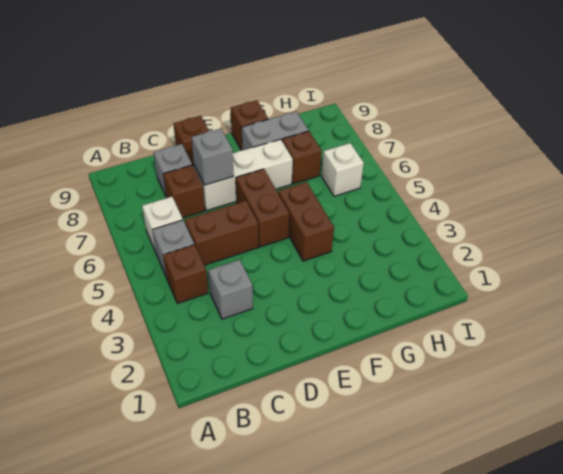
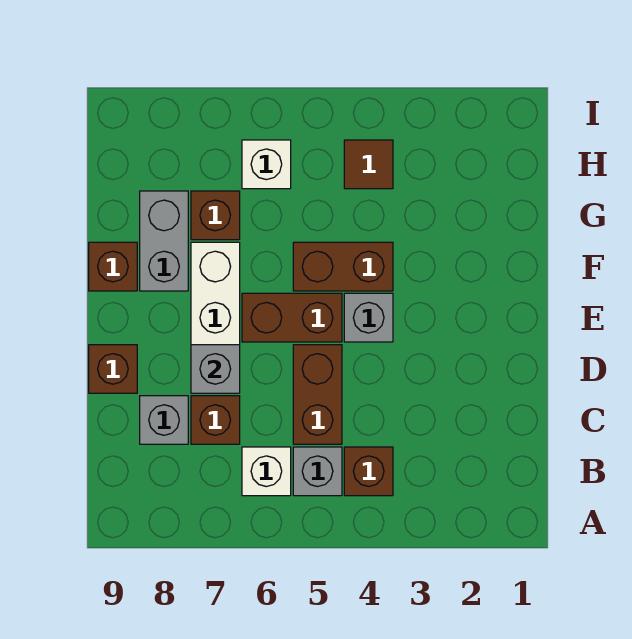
grey brick C3 level 1 -> grey brick E4 level 1
none -> brown tile H4 level 1

